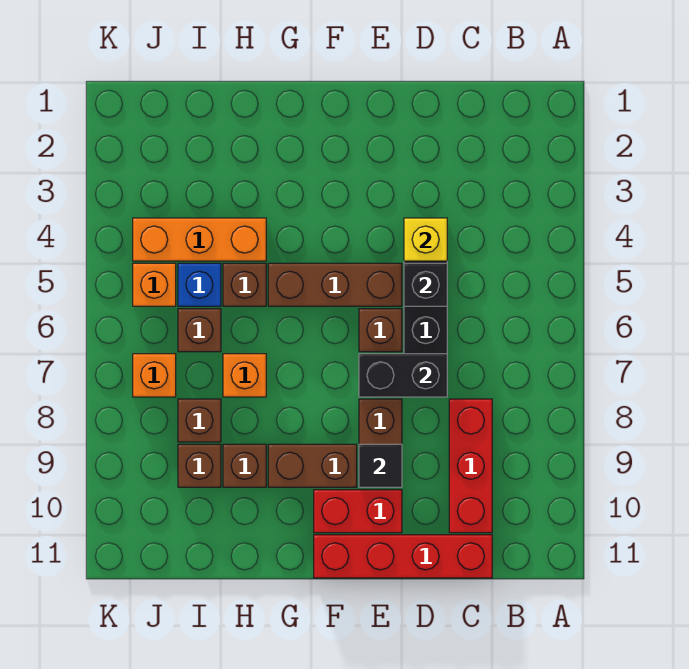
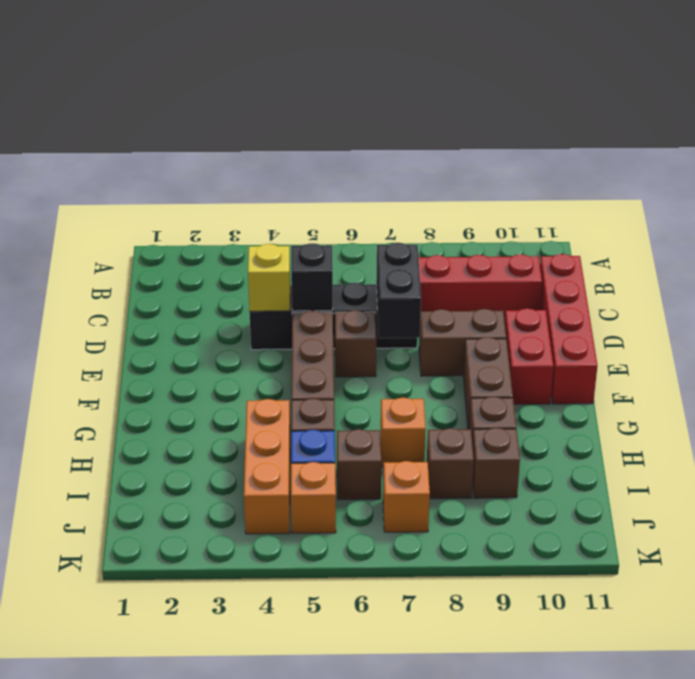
black tile E9 level 2 -> none

